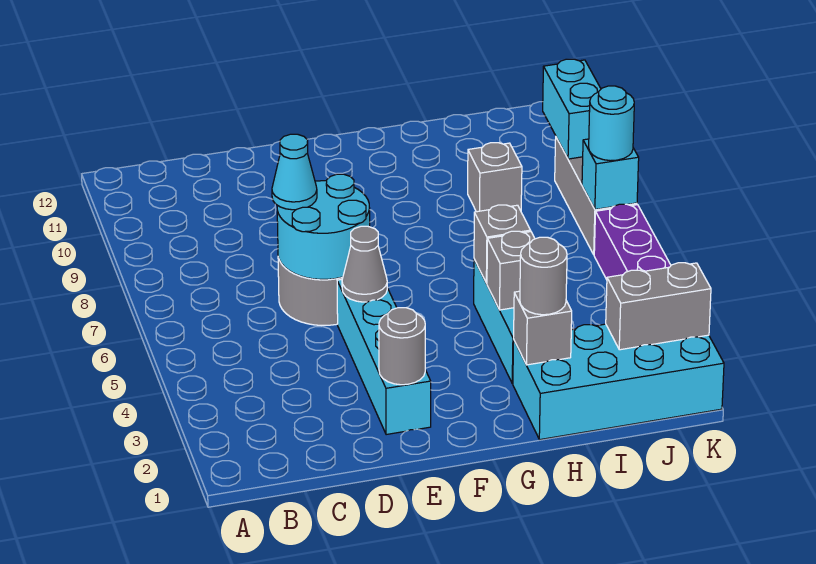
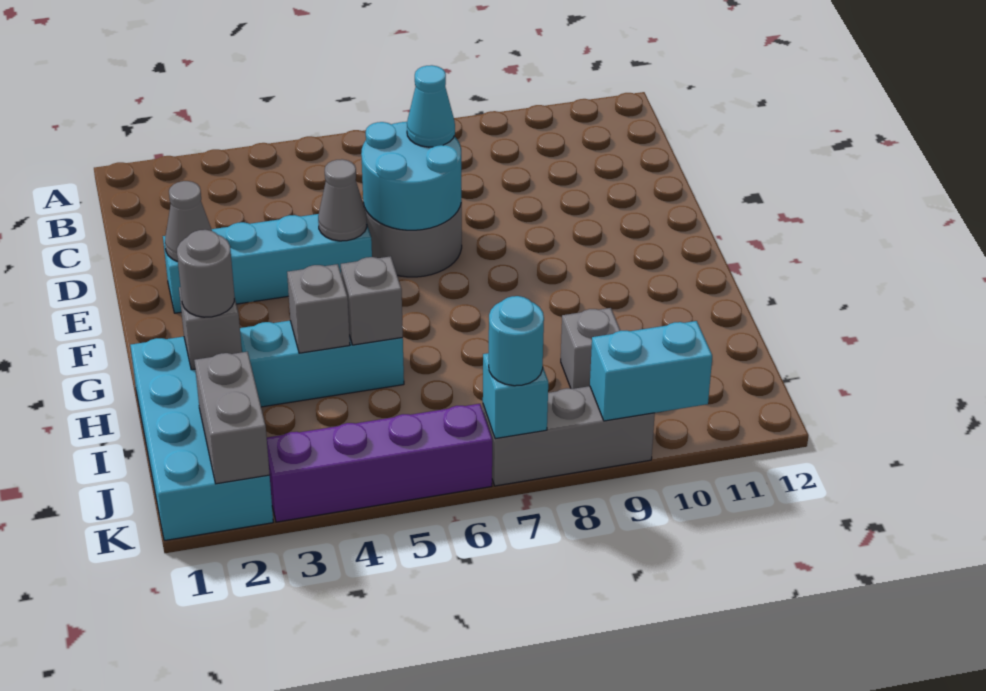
grey round brick E2 level 2 -> grey cone E2 level 2

